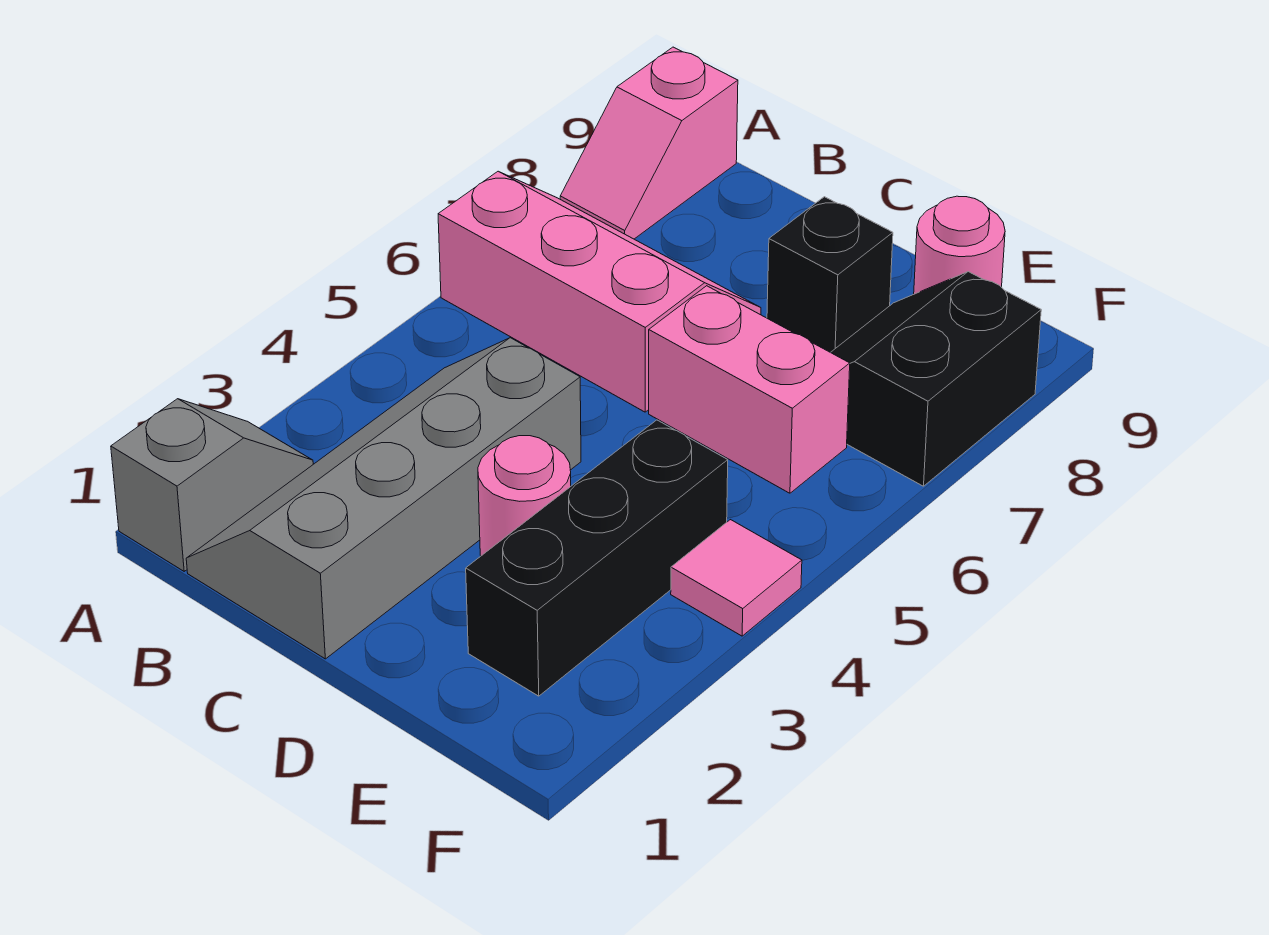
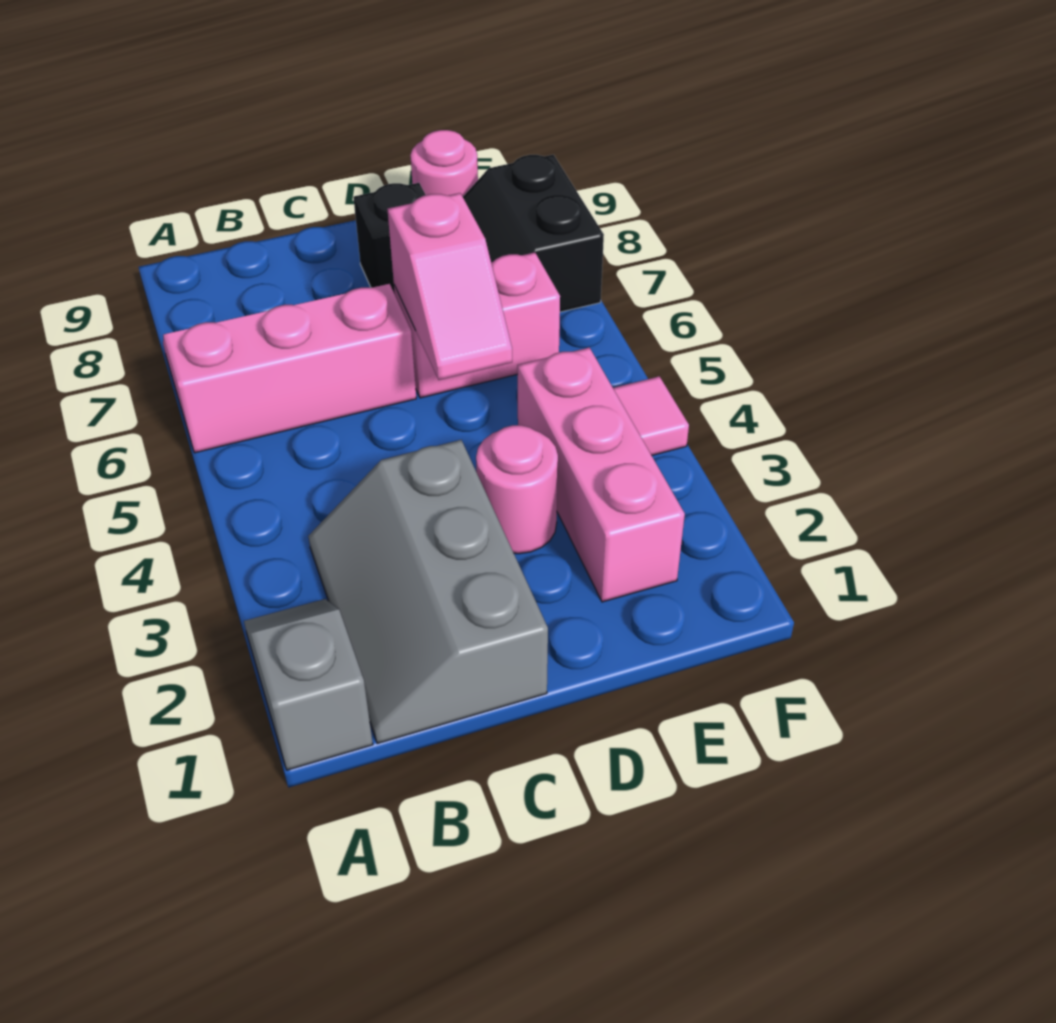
pink slope A8:A9 level 1 top 9 -> pink slope D5:D6 level 2 top 6
grey slope B1:C4 level 1 top C -> grey slope B1:C3 level 1 top C
black brick E2:E4 level 1 -> pink brick E2:E4 level 1

